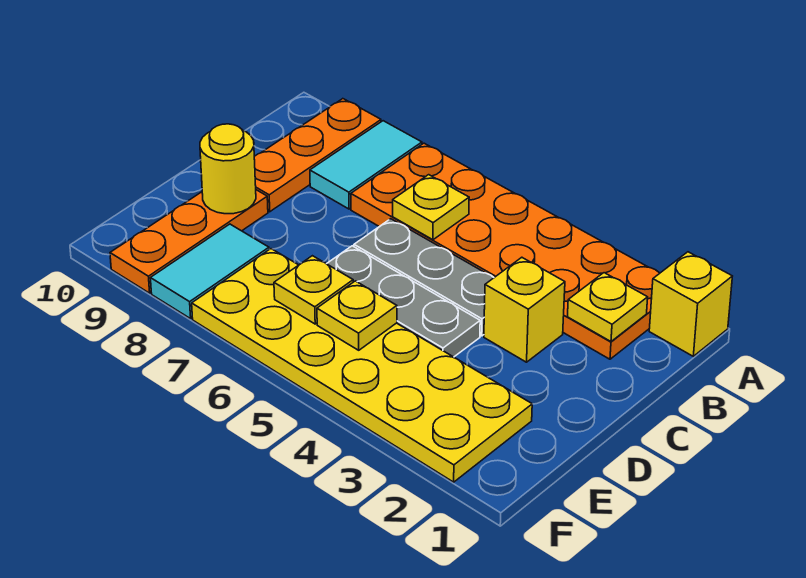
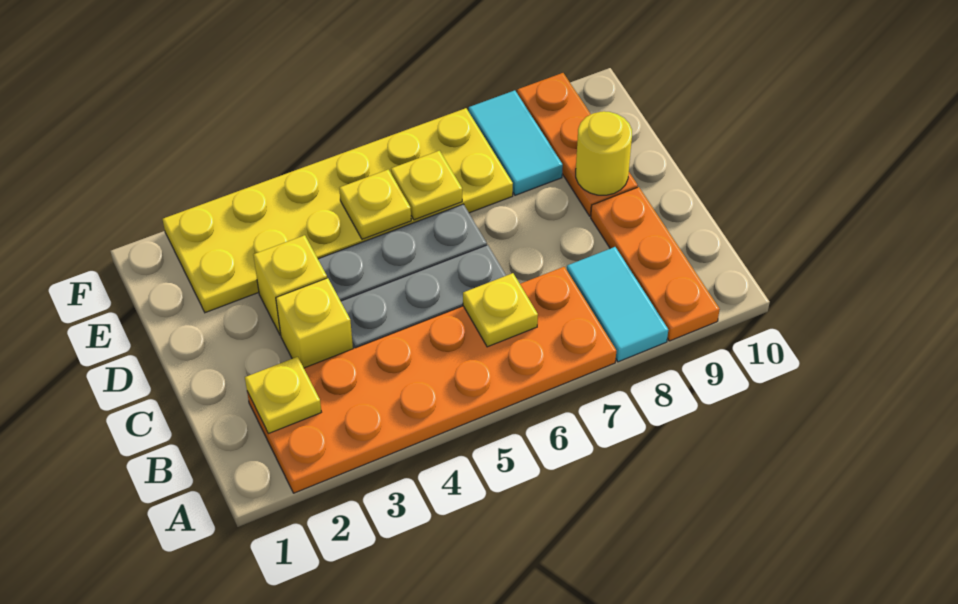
yellow brick A1 level 1 -> yellow brick D3 level 1

